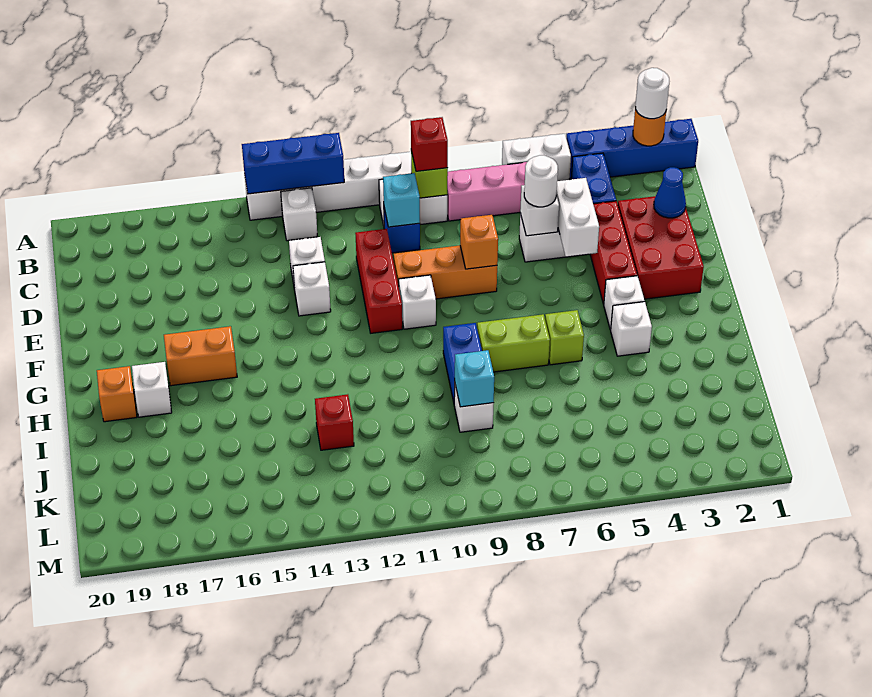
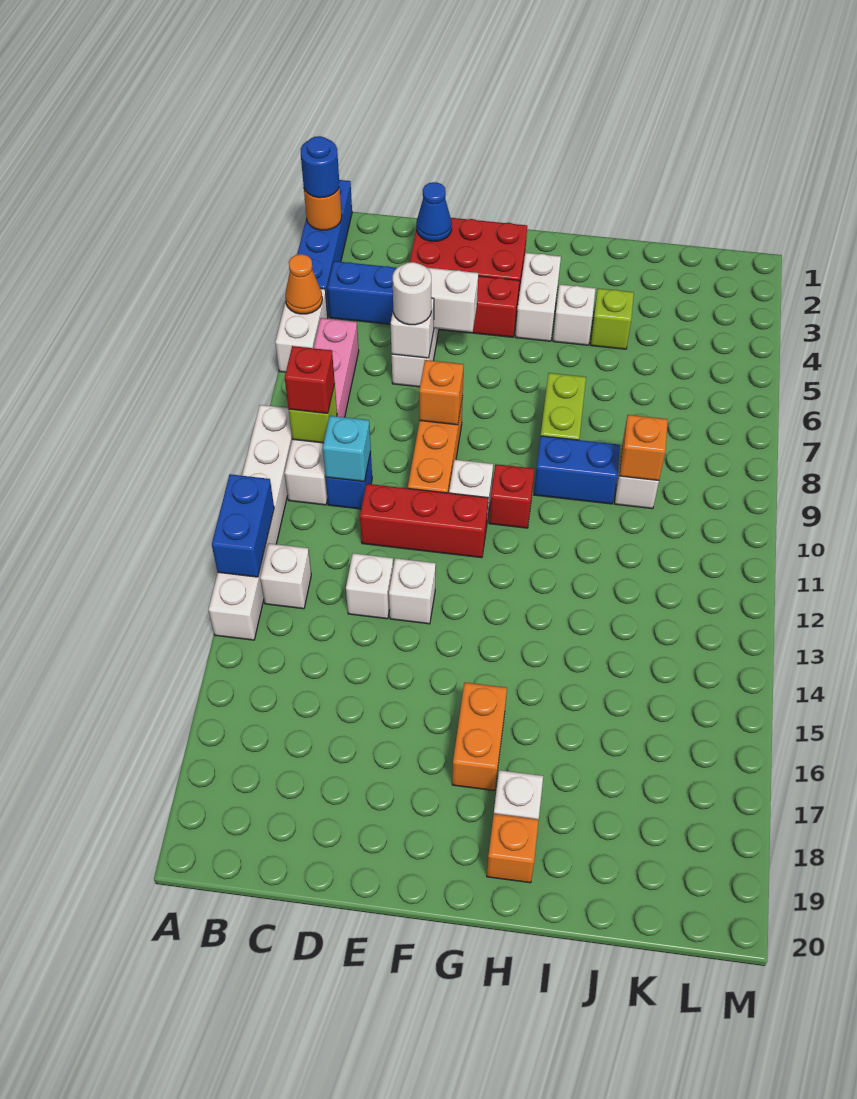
white round brick A2 level 3 -> blue round brick A2 level 3
none -> orange cone A5 level 2
blue brick A12:A14 level 2 -> blue brick A12:A13 level 2
white brick G4 level 1 -> white brick G3:G4 level 1
lime brick H6 level 1 -> lime brick I4 level 1
cyan brick J9 level 2 -> orange brick J9 level 2
red brick J13 level 1 -> red brick G10 level 1

